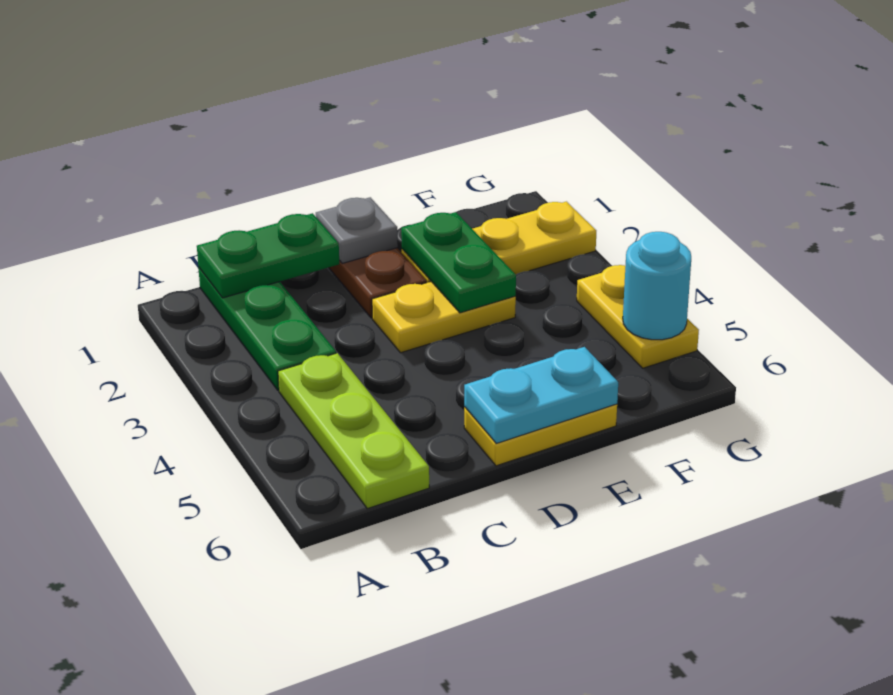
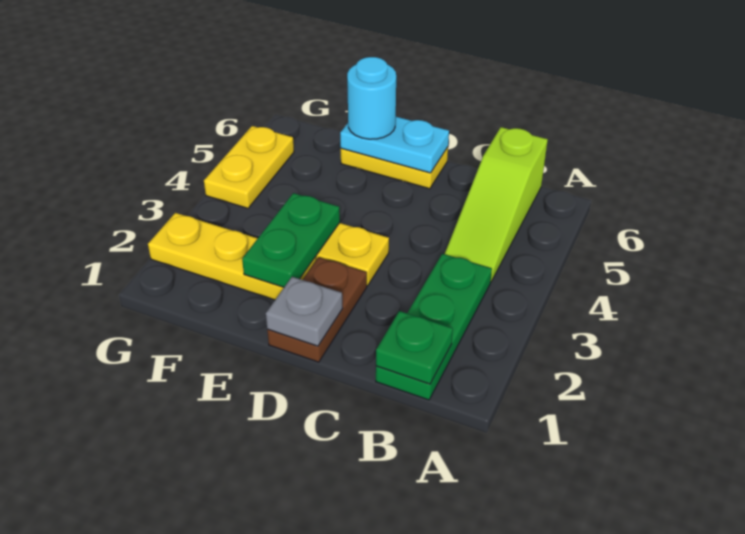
green plate B1:C1 level 2 -> green plate B1 level 2
lime plate B4:B6 level 1 -> lime slope B4:B6 level 1 top 6
cyan round brick G5 level 2 -> cyan round brick E6 level 3

